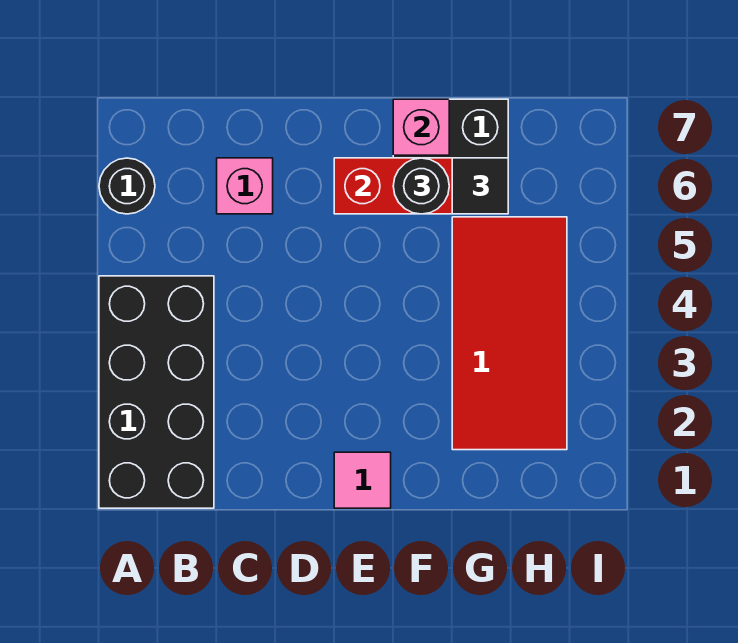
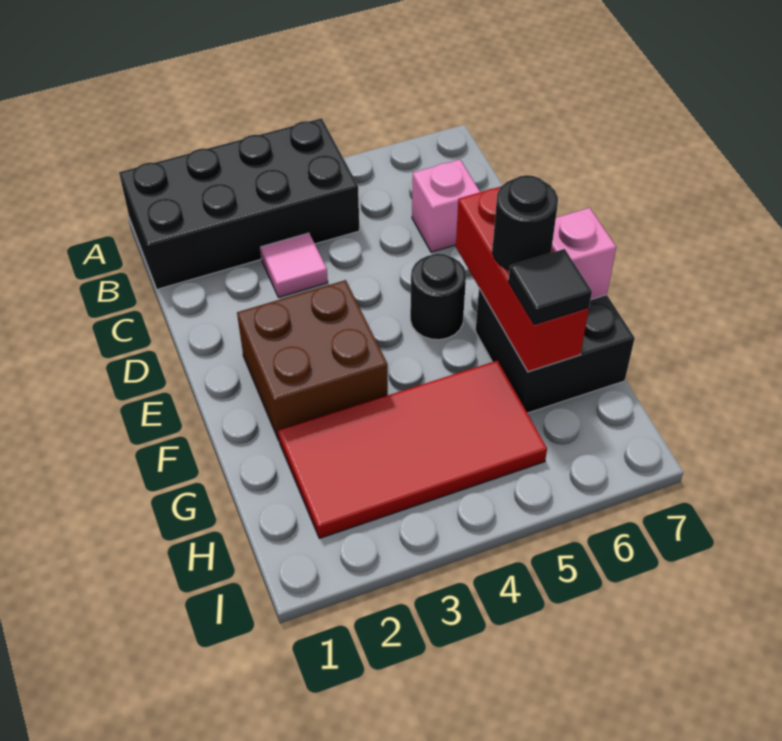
black round brick A6 level 1 -> black round brick E5 level 1
pink tile E1 level 1 -> pink tile C3 level 1
none -> brown brick E2:F3 level 1

